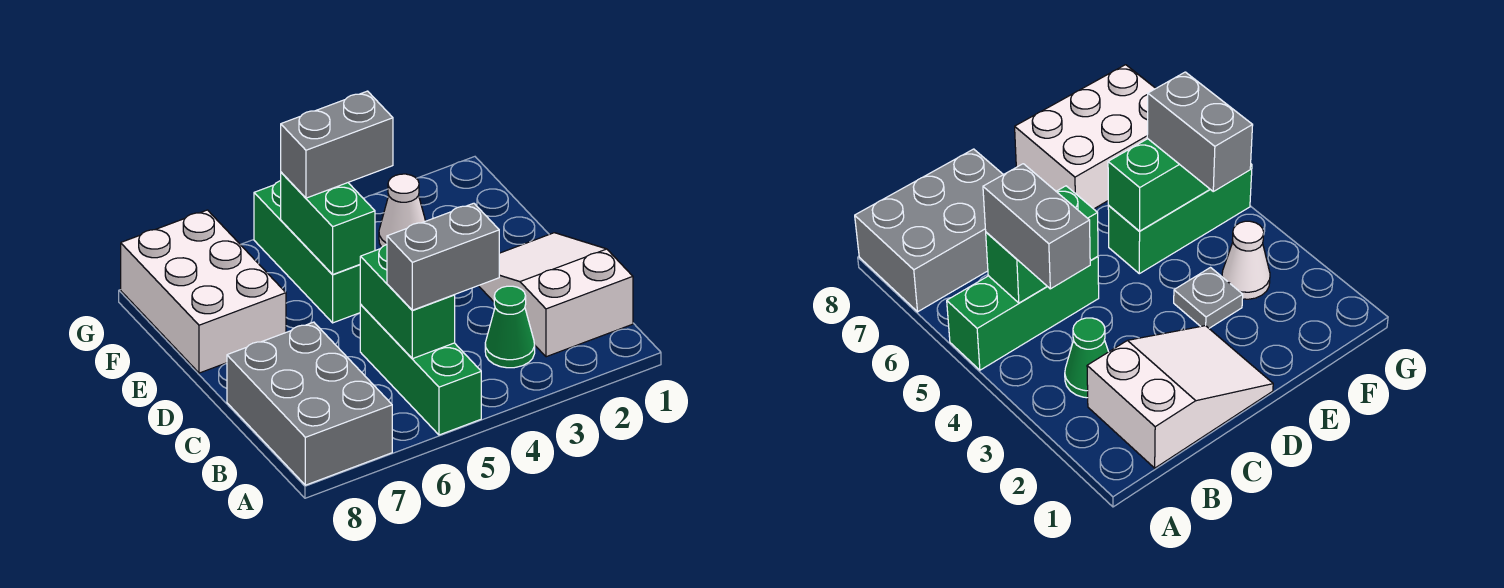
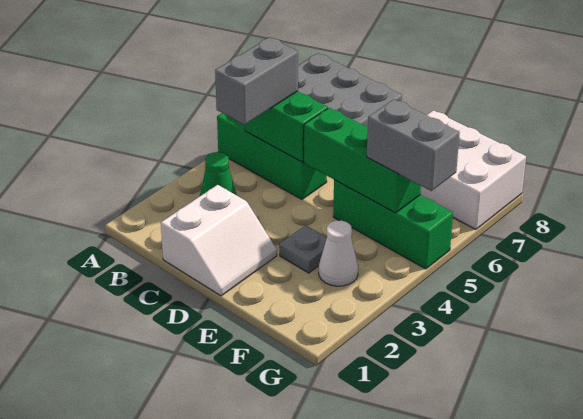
white slope B1:D2 level 1 top B -> white slope C1:D2 level 1 top C
green brick E5:F5 level 2 -> green brick D5:F5 level 2
grey brick F4:F5 level 3 -> grey brick F5:G5 level 3

